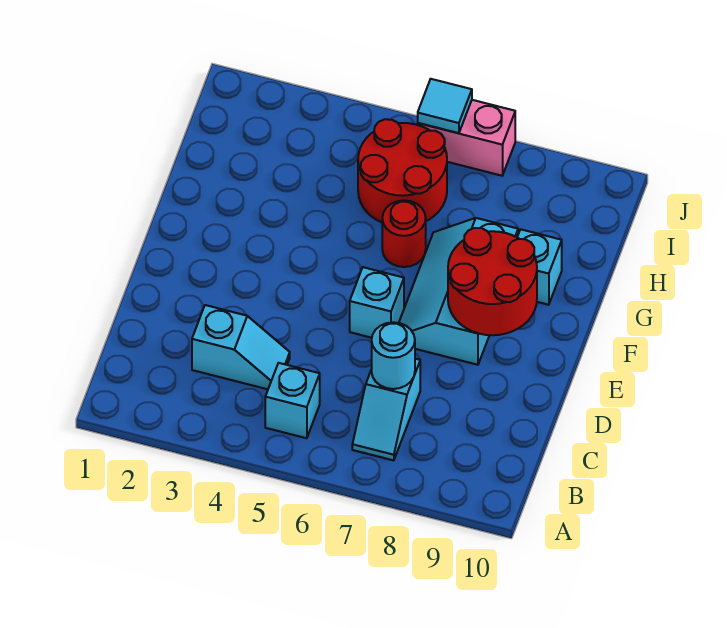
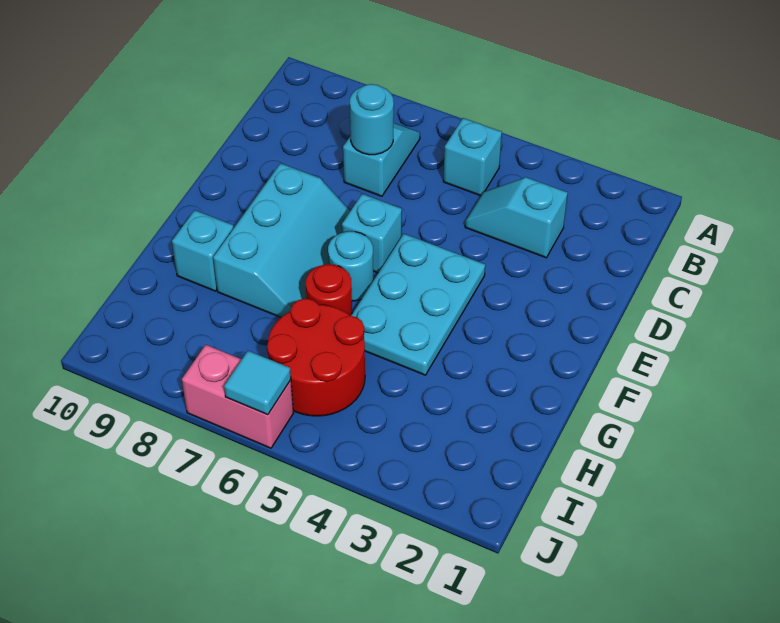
none -> cyan plate E4:G5 level 1
red round brick E8:F9 level 2 -> none
none -> cyan round brick F6 level 1

